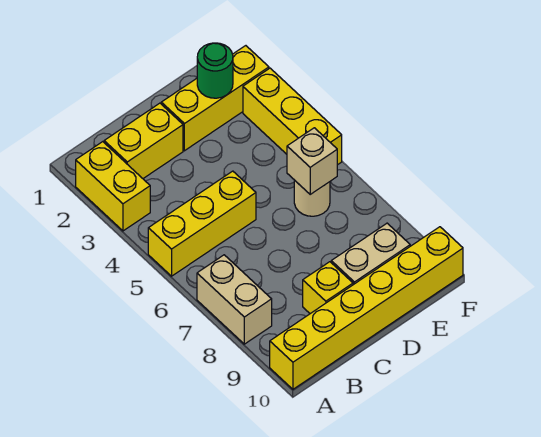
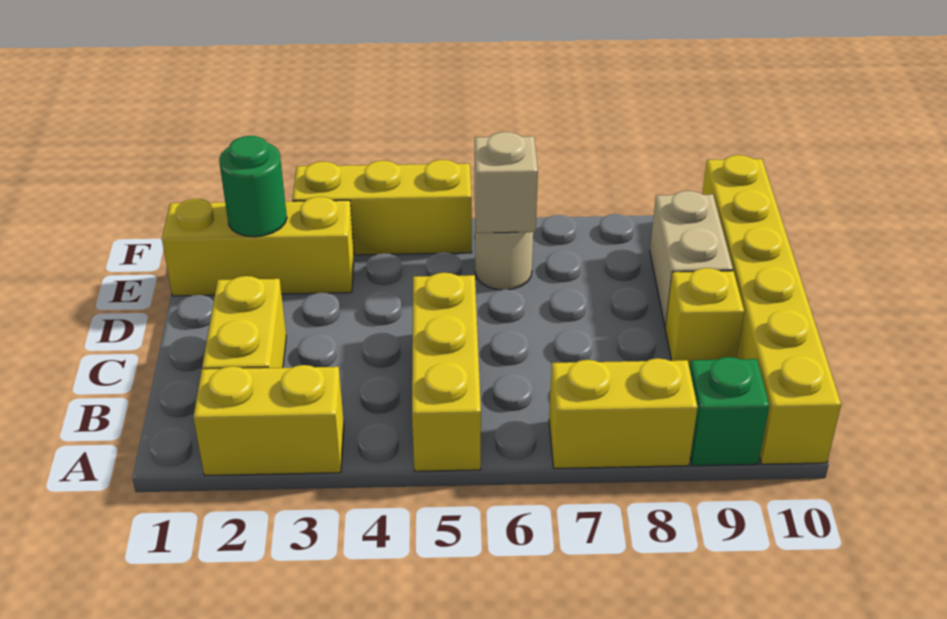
tan brick A7:A8 level 1 -> yellow brick A7:A8 level 1
none -> green brick A9 level 1
yellow brick D2:F2 level 1 -> yellow brick E1:E3 level 1

